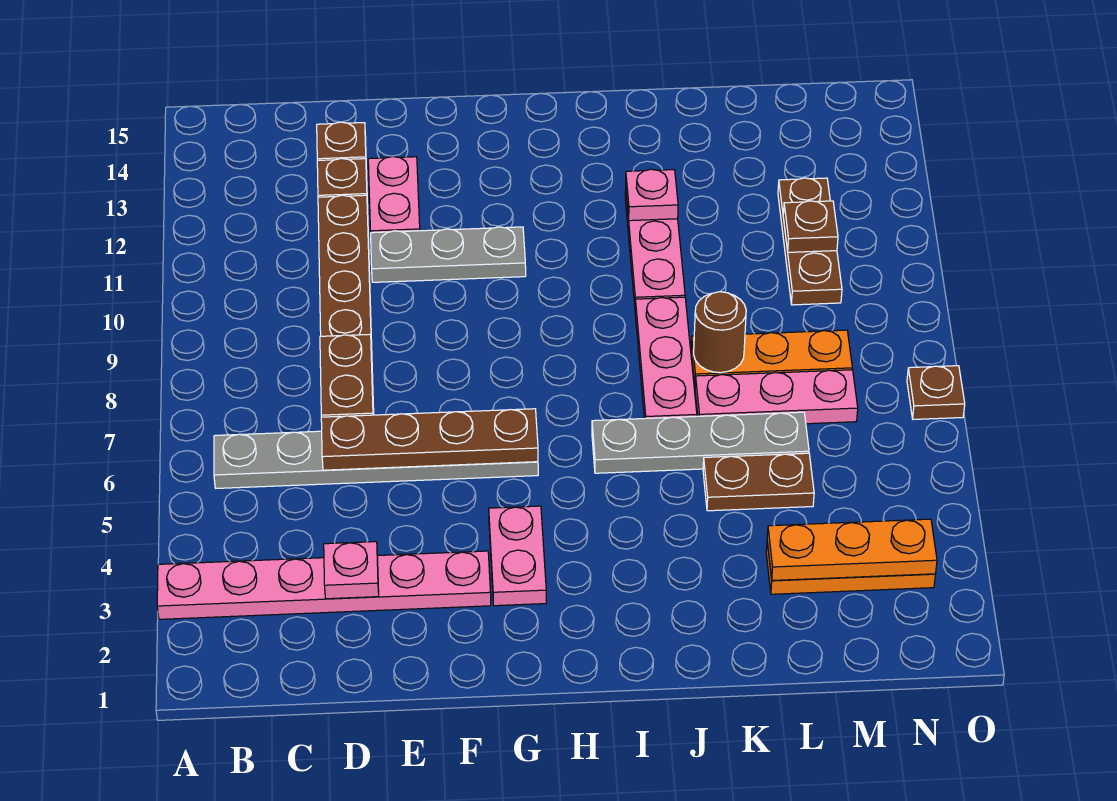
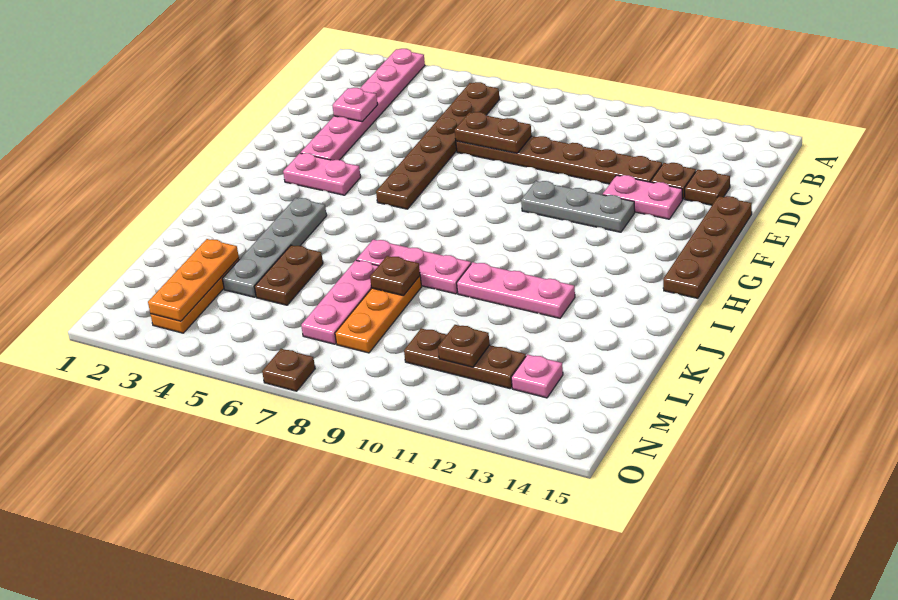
grey plate B6:G6 level 1 -> brown plate B6:G6 level 1
brown plate D6:G6 level 2 -> brown plate E15:H15 level 1
grey plate E11:G11 level 1 -> grey plate F10:F12 level 1
grey plate I6:L6 level 1 -> grey plate I4:L4 level 1
pink plate J12 level 2 -> pink plate M13 level 1
brown round brick K8 level 2 -> brown plate K8 level 2

